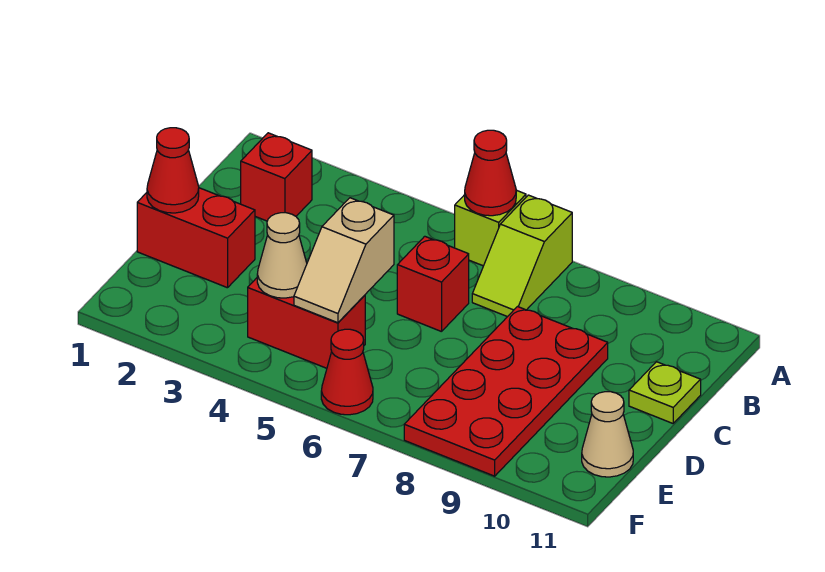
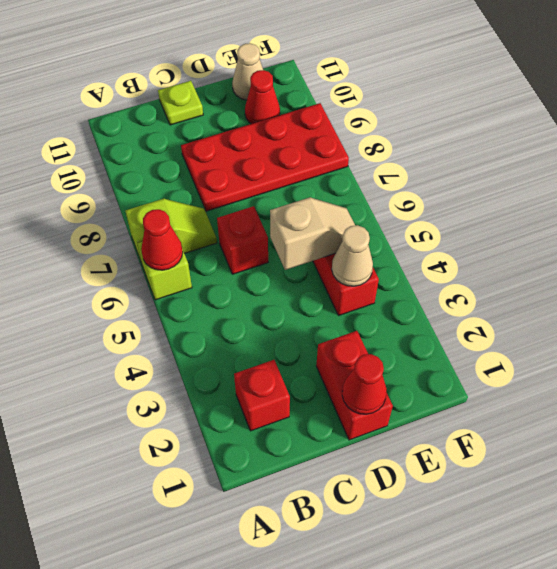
red cone F6 level 1 -> red cone E10 level 1

